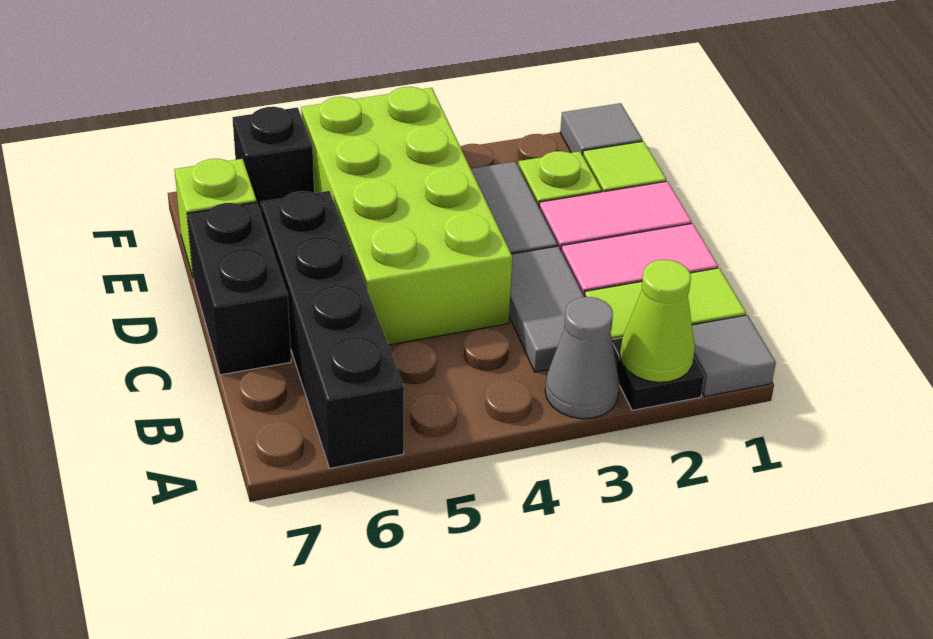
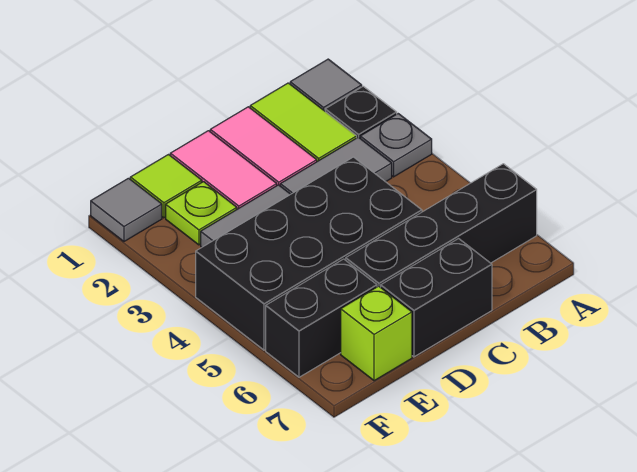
lime cone A2 level 2 -> none
grey cone A3 level 1 -> grey plate A3 level 1
lime brick C4:F5 level 1 -> black brick C4:F5 level 1
black brick F6 level 1 -> black brick E6:F6 level 1

